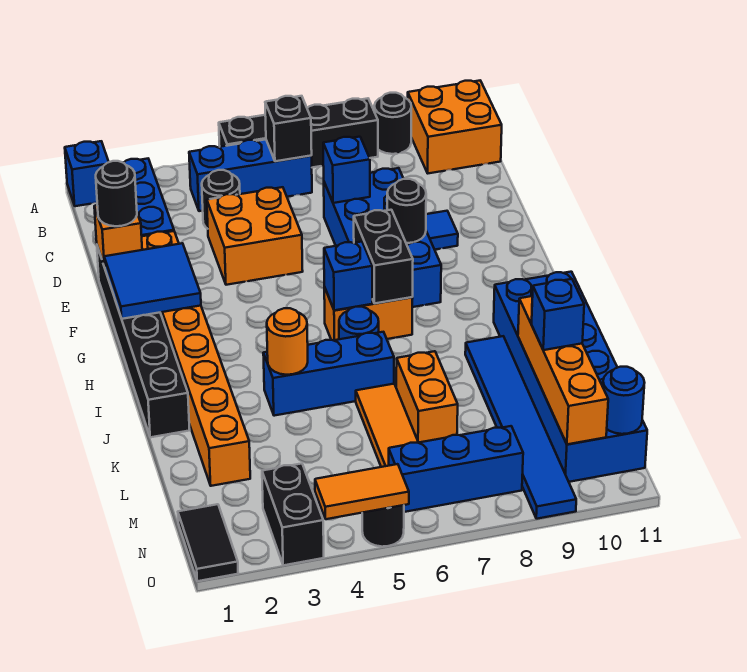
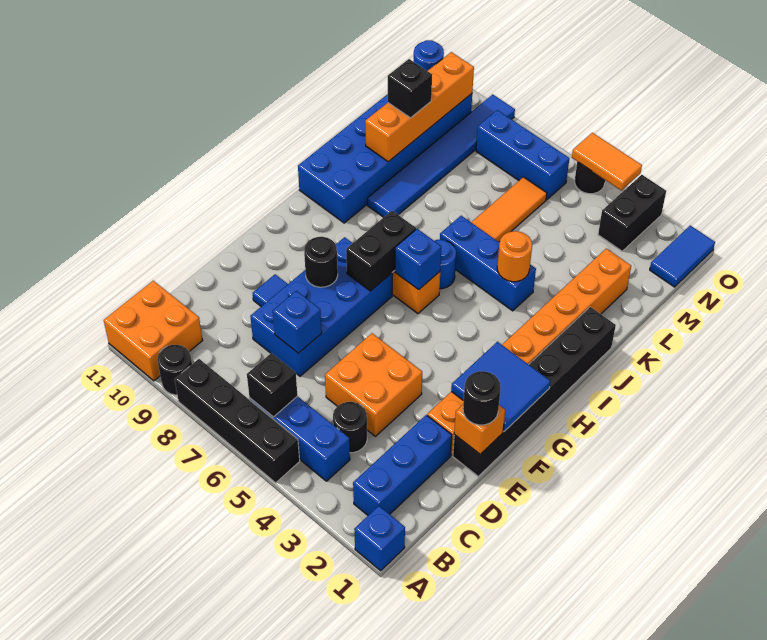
orange brick K7:L7 level 1 -> none
blue brick L10 level 3 -> black brick L10 level 3
black tile N1:O1 level 1 -> blue tile N1:O1 level 1

